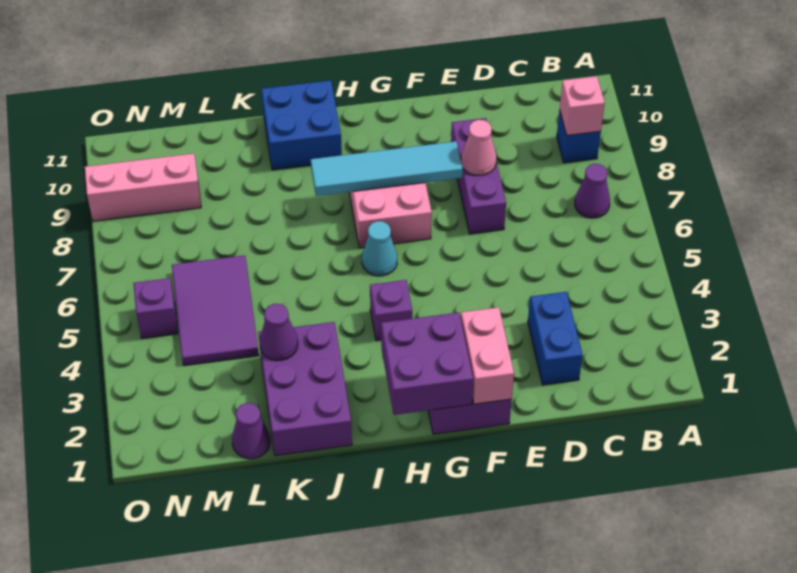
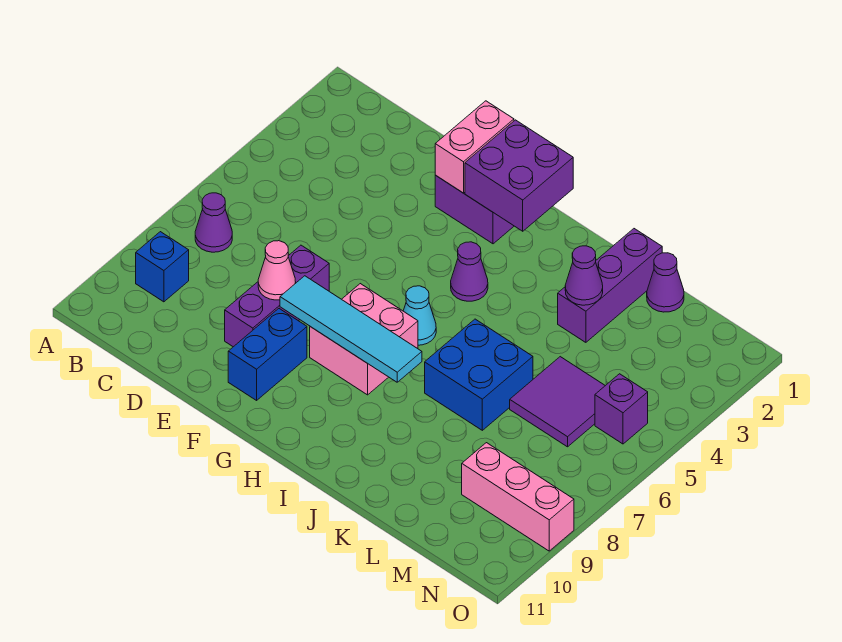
pink brick B9 level 2 -> none
blue brick D2:D3 level 1 -> blue brick F9:F10 level 1
purple brick H4 level 1 -> purple cone H4 level 1
blue brick I10:J11 level 1 -> blue brick J6:K7 level 1
purple brick J1:K3 level 1 -> purple brick K1:K3 level 1
purple tile L4:M6 level 1 -> purple tile L5:M6 level 1

